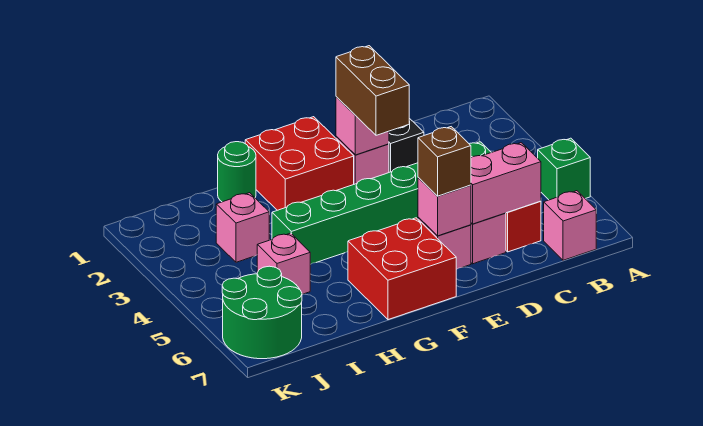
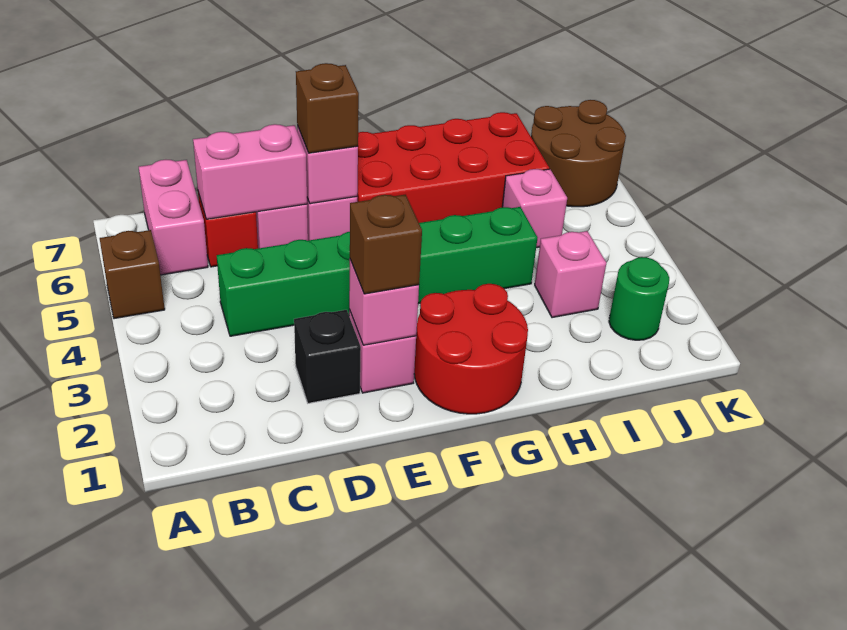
green brick A5 level 1 -> brown brick A5 level 1
pink brick B7 level 1 -> pink brick B6:B7 level 1
brown brick E2:E3 level 3 -> brown brick E2 level 3
red brick F1:G2 level 1 -> red round brick F1:G2 level 1
red brick F6:G7 level 1 -> red brick F6:I7 level 1
green round brick H1 level 1 -> green round brick J2 level 1
green round brick J6:K7 level 1 -> brown round brick J6:K7 level 1

